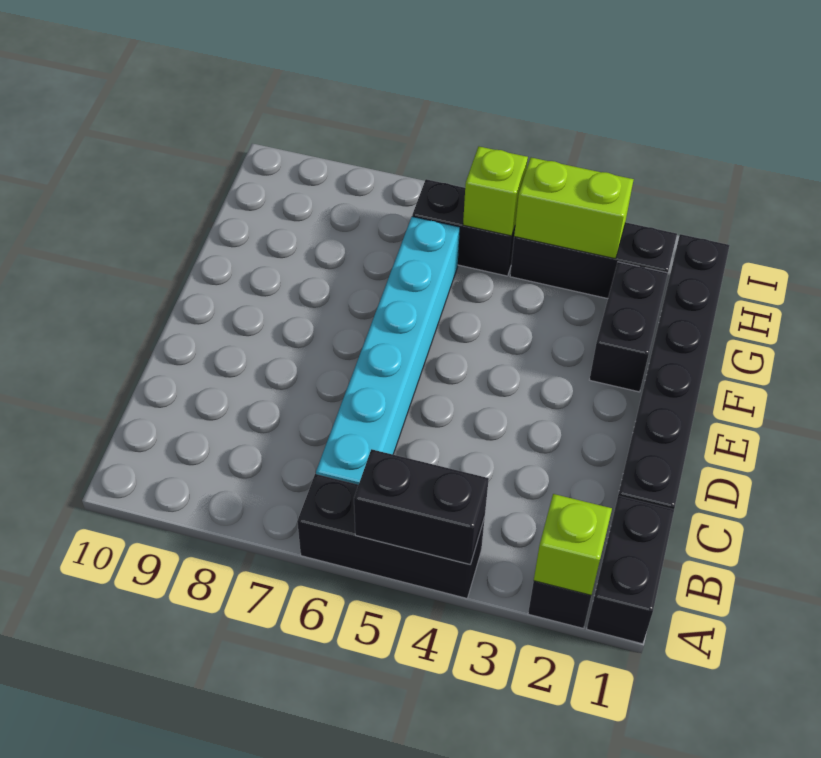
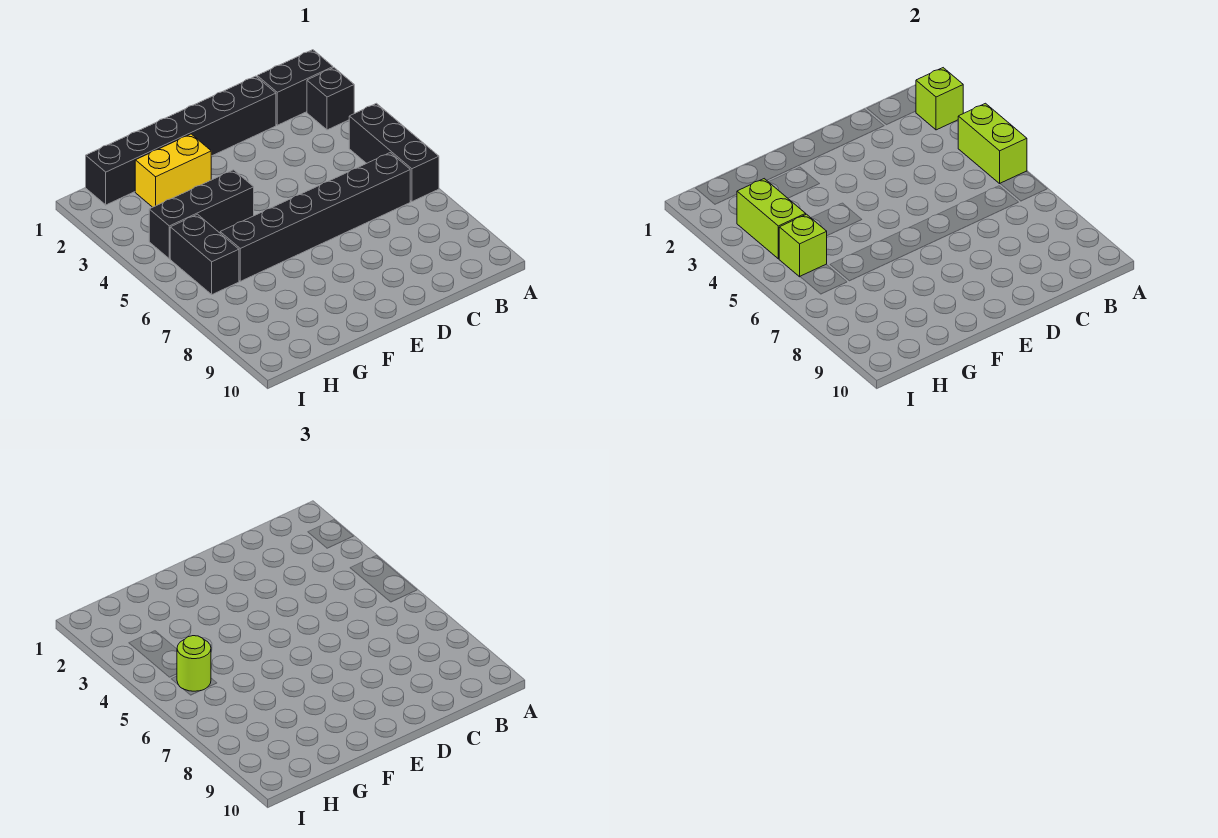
black brick A4:A5 level 2 -> lime brick A4:A5 level 2
cyan brick B6:G6 level 1 -> black brick B6:G6 level 1
black brick F2:G2 level 1 -> yellow brick F2:G2 level 1
black brick H2:H4 level 1 -> black brick F4:H4 level 1
none -> lime round brick H5 level 3

